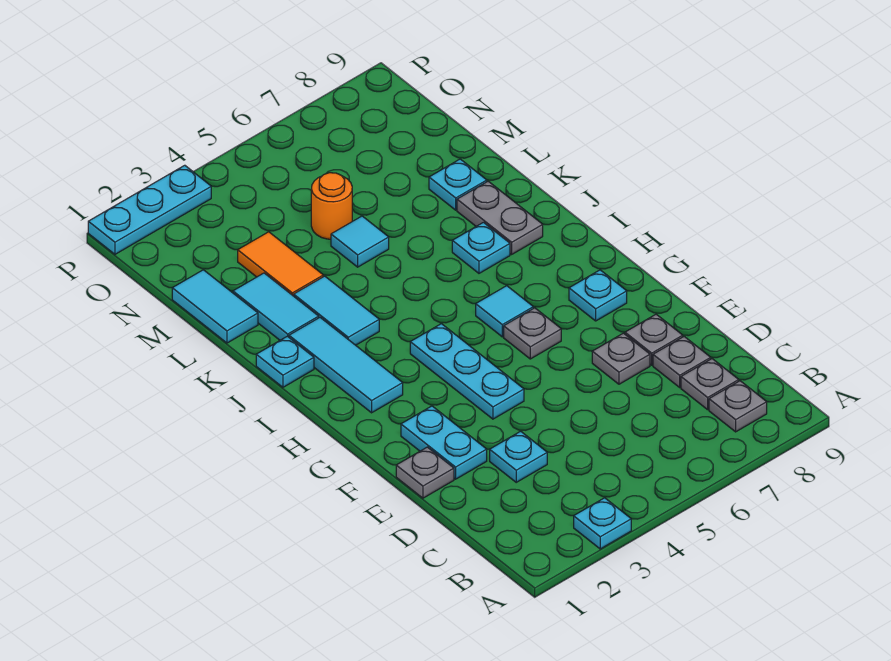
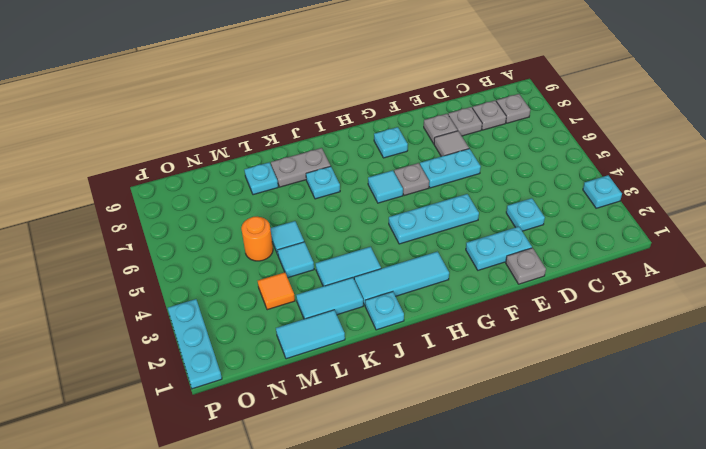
none -> cyan plate E6:F6 level 1
grey plate E7 level 1 -> grey tile E7 level 1
orange tile L3:M3 level 1 -> orange tile M3 level 1
none -> cyan tile L4 level 1

